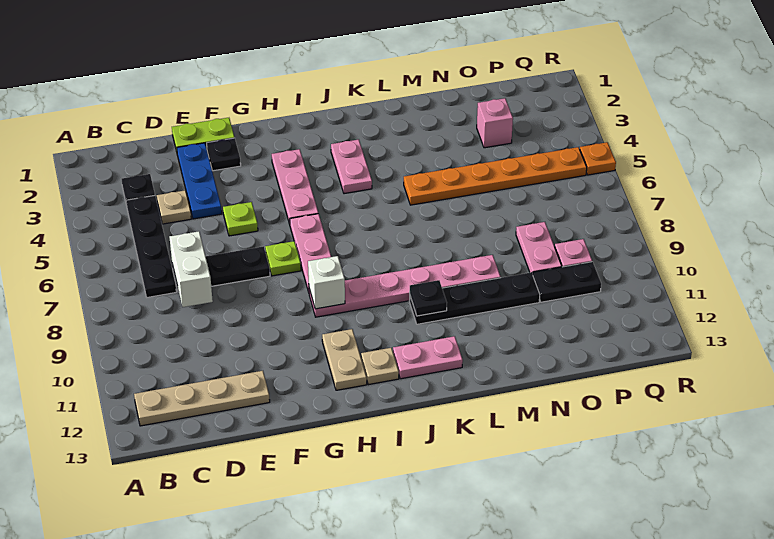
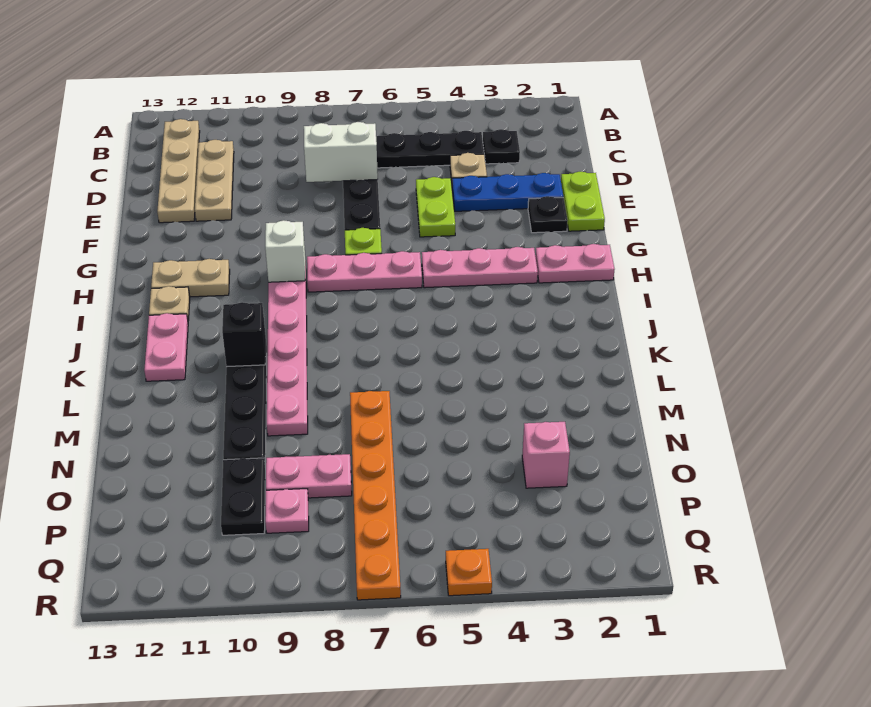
none -> tan plate C11:E11 level 1
lime plate F5 level 1 -> lime plate E5:F5 level 1
pink plate J3:J4 level 1 -> pink plate H1:H2 level 1
black plate K10 level 2 -> black brick K10 level 2
orange plate L5:Q5 level 1 -> orange plate M7:R7 level 1

